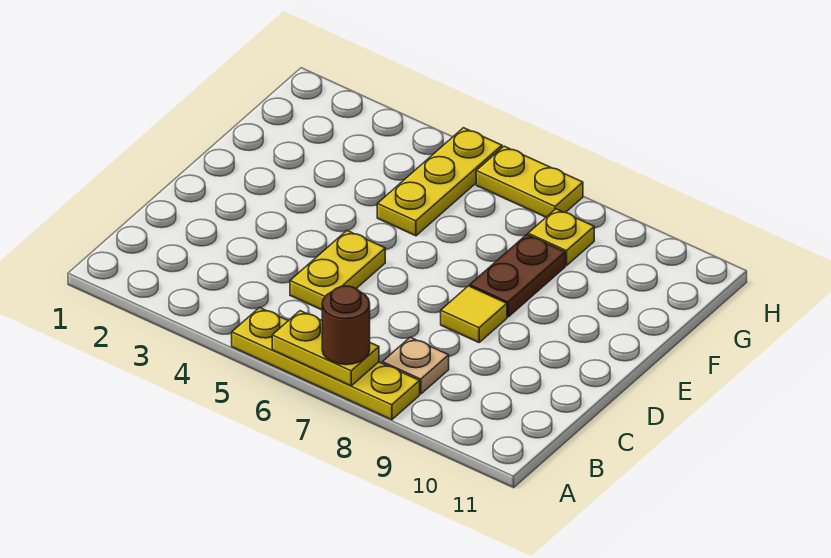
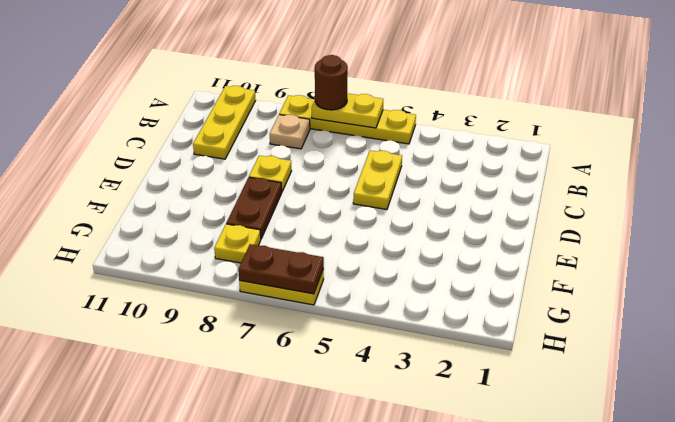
yellow tile D8 level 1 -> yellow plate D8 level 1
yellow plate F5:H5 level 1 -> yellow plate A10:C10 level 1
none -> brown plate H6:H7 level 2

